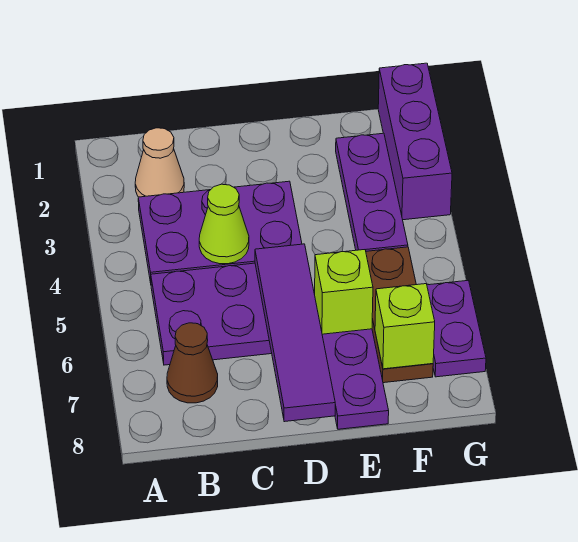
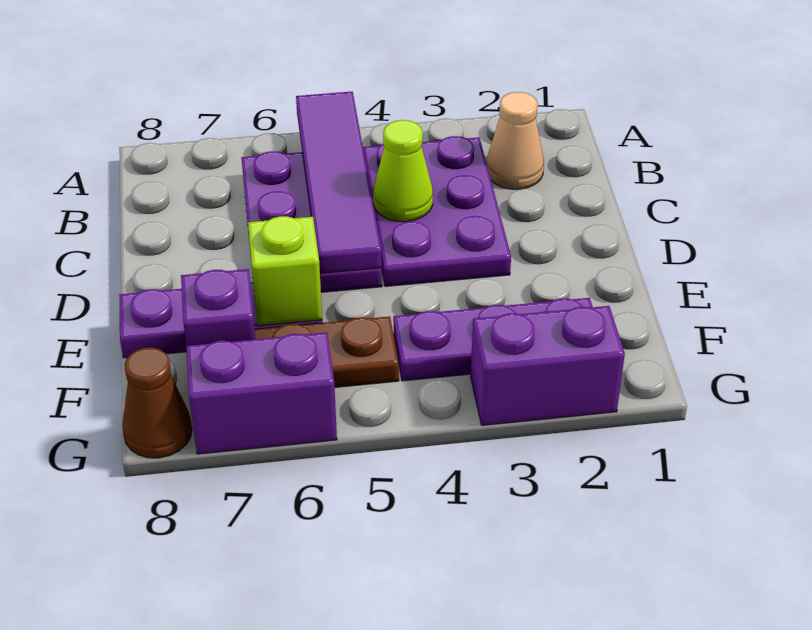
brown cone B7 level 1 -> brown cone G8 level 1
purple tile D5:D8 level 2 -> purple tile A5:D5 level 2
lime brick F7 level 2 -> purple brick F7 level 2
purple brick G1:G3 level 1 -> purple brick G2:G3 level 1
purple plate G6:G7 level 1 -> purple brick G6:G7 level 1

